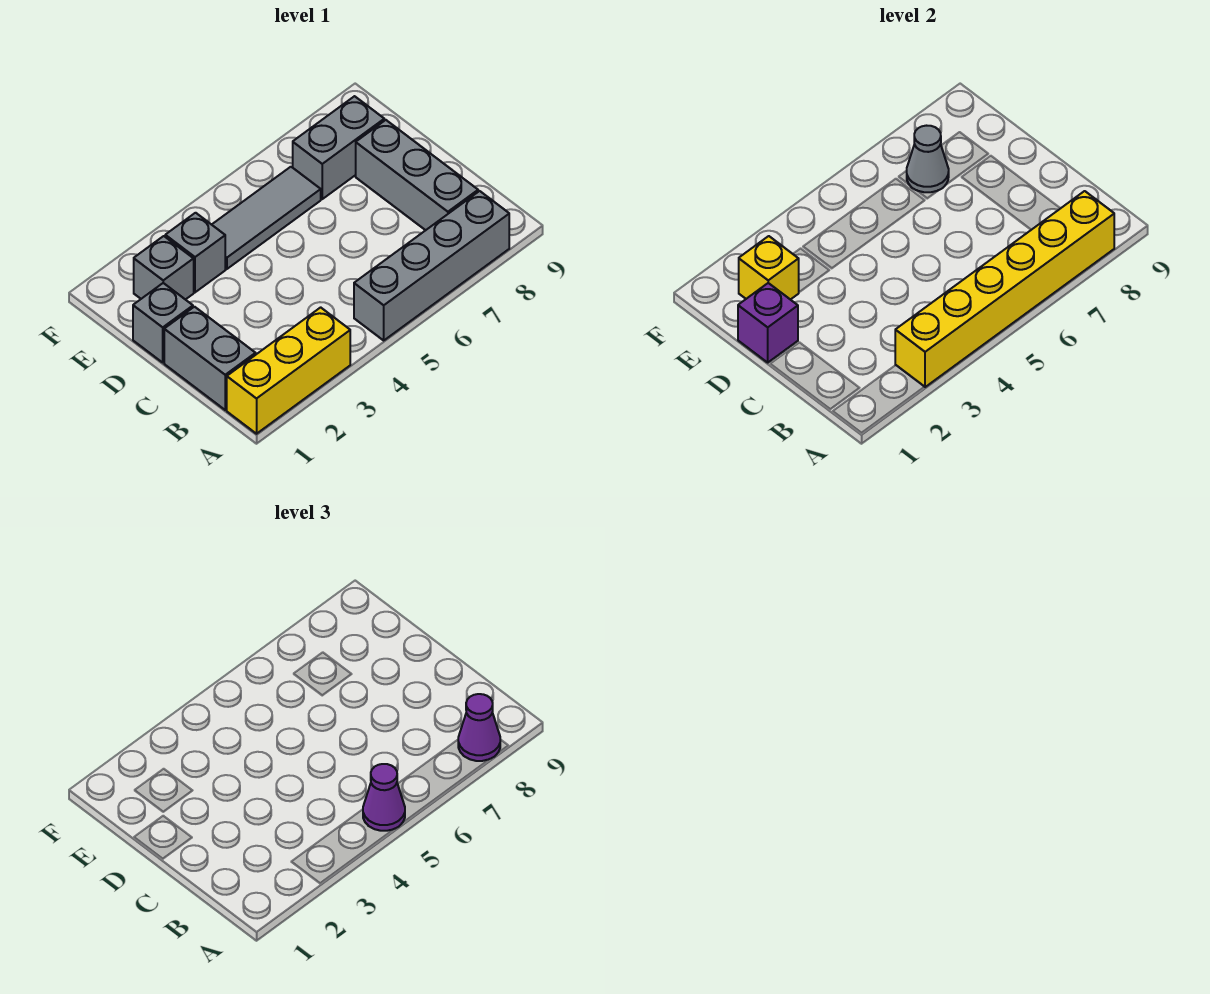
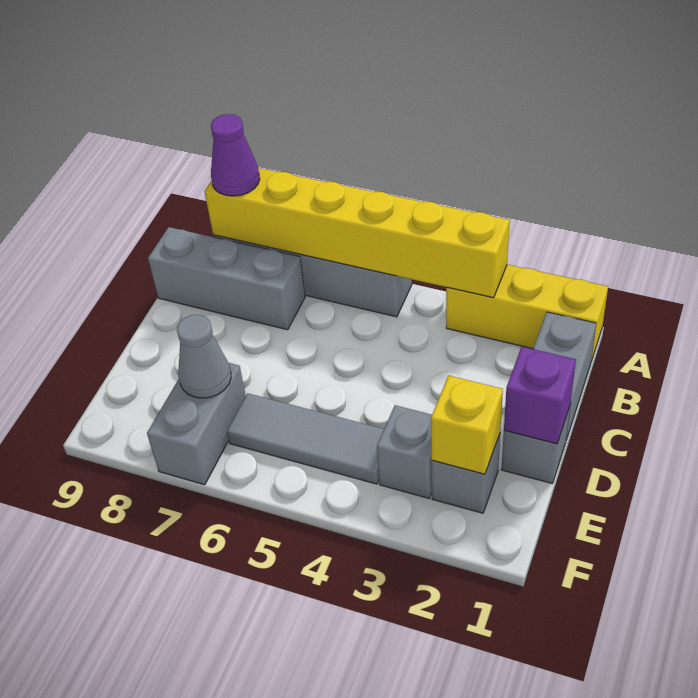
purple cone A5 level 3 -> none
grey brick B8:D8 level 1 -> grey brick B7:B9 level 1
grey brick E7:E8 level 1 -> grey brick E7:F7 level 1

